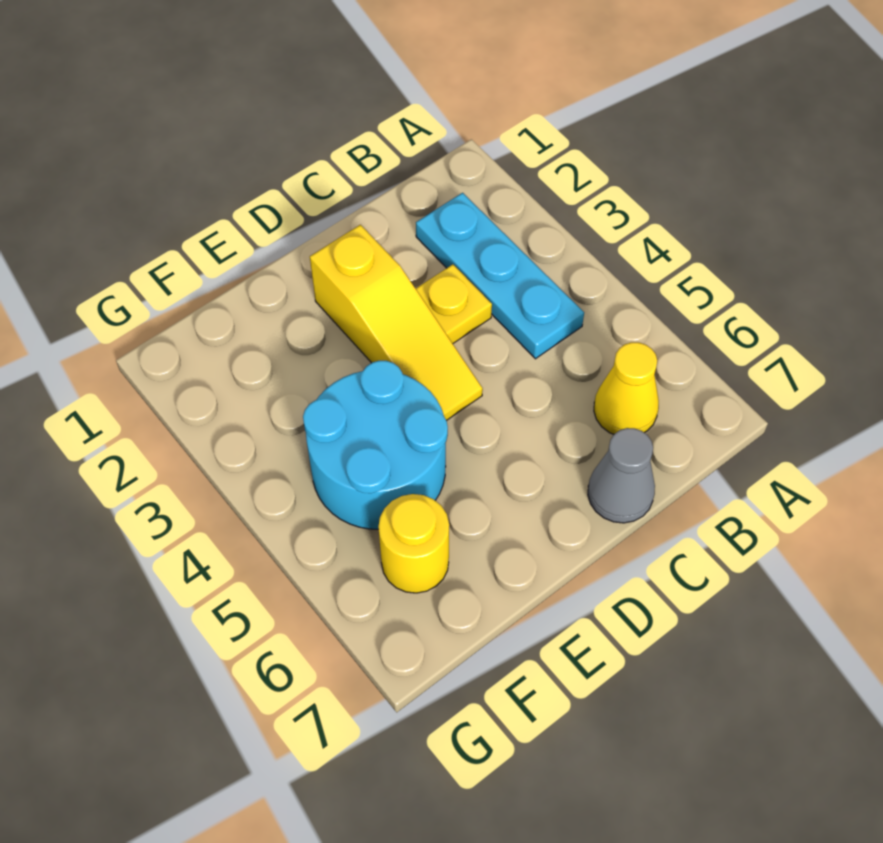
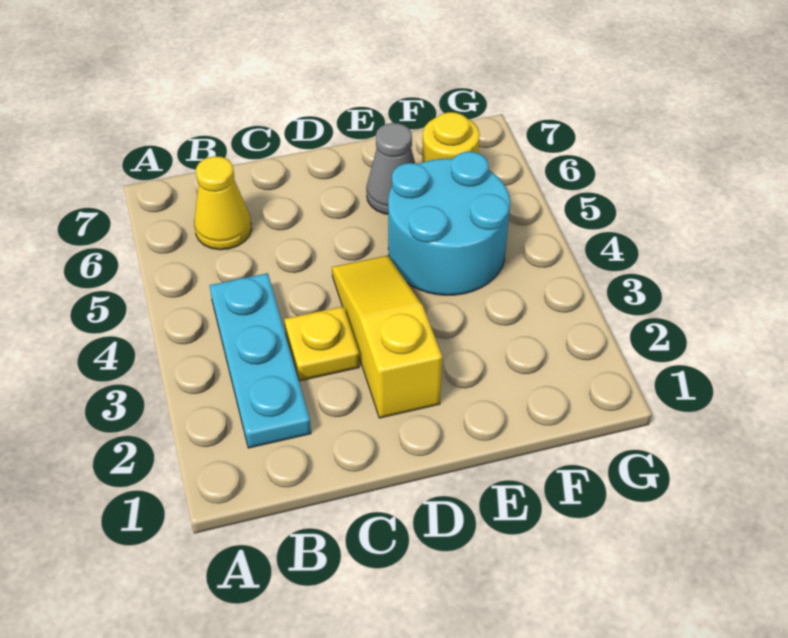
grey cone C7 level 1 -> grey cone E6 level 1

